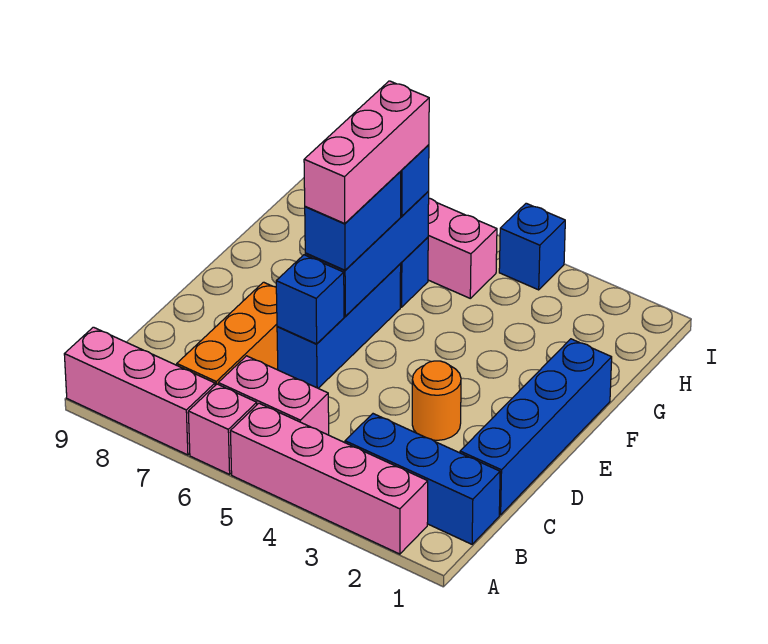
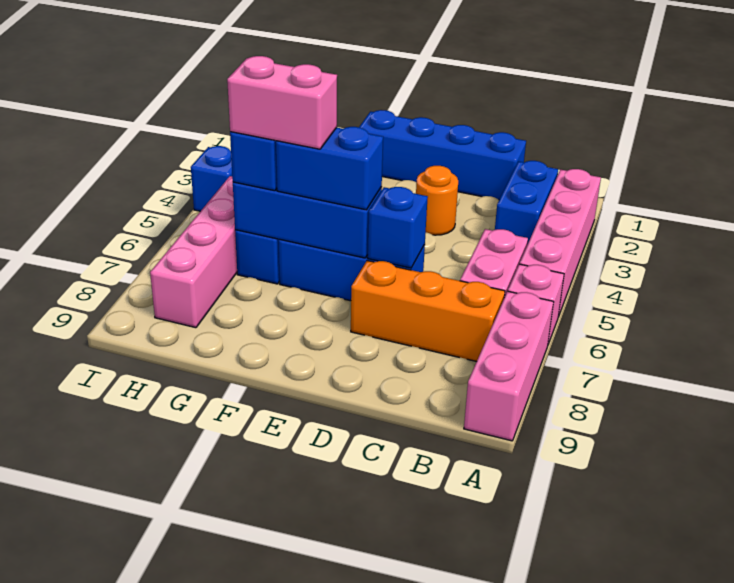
blue brick B1:B3 level 1 -> blue brick B2:B3 level 1
pink brick E6:G6 level 4 -> pink brick F6:G6 level 4

